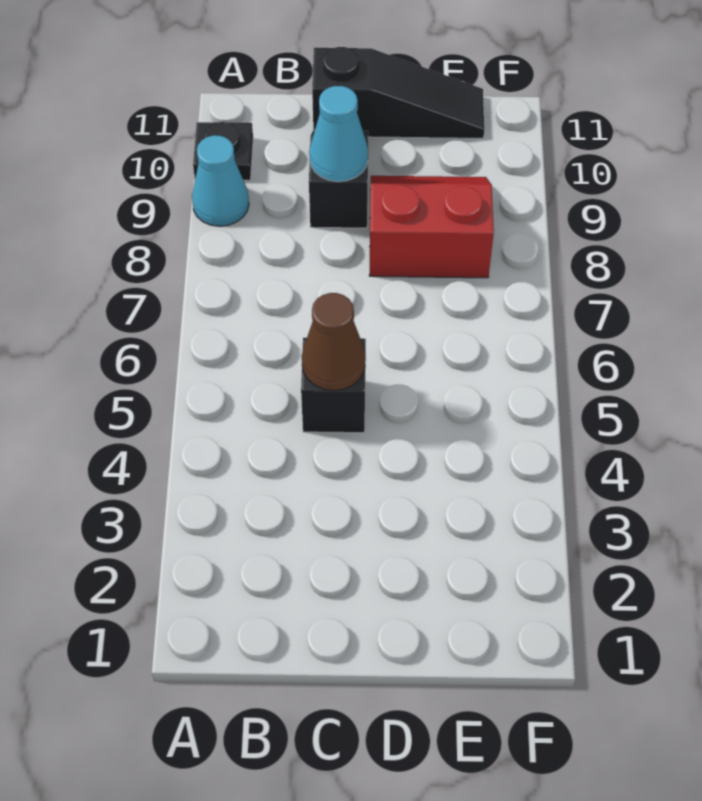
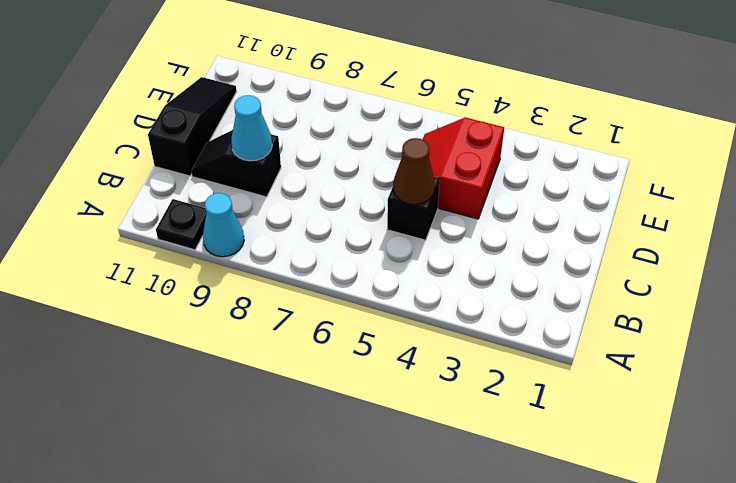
red slope D8:E9 level 1 top 8 -> red slope D4:E5 level 1 top 4

